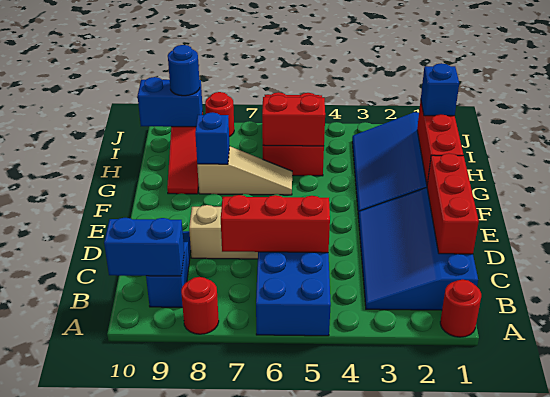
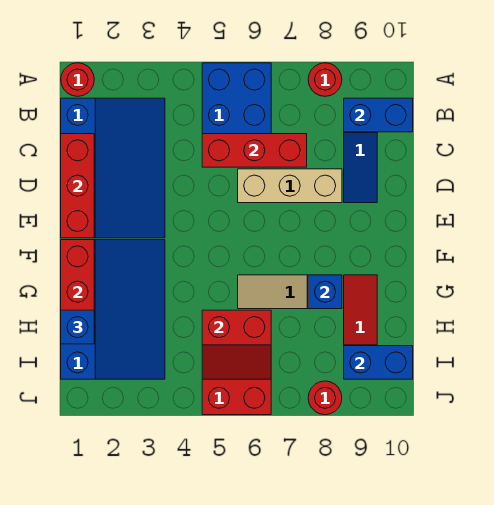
blue round brick I9 level 3 -> none

